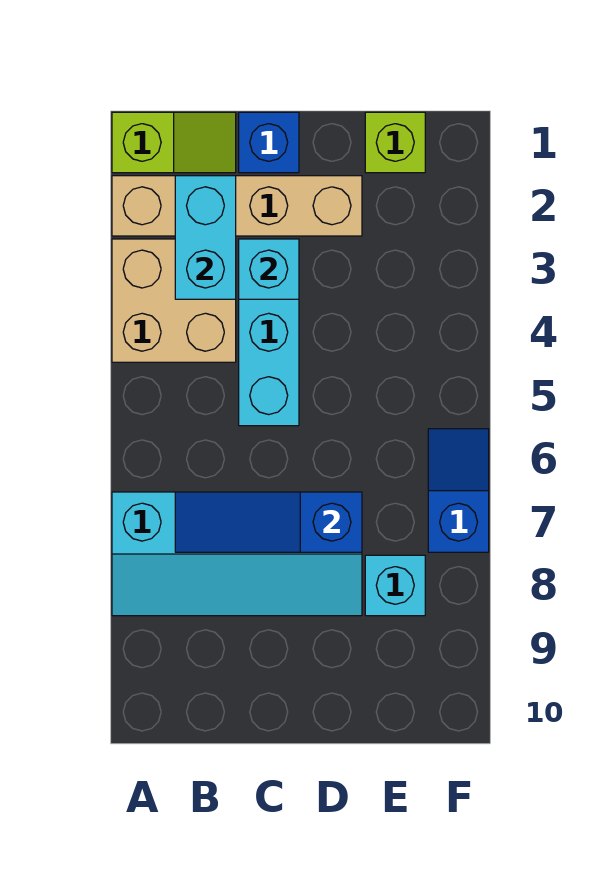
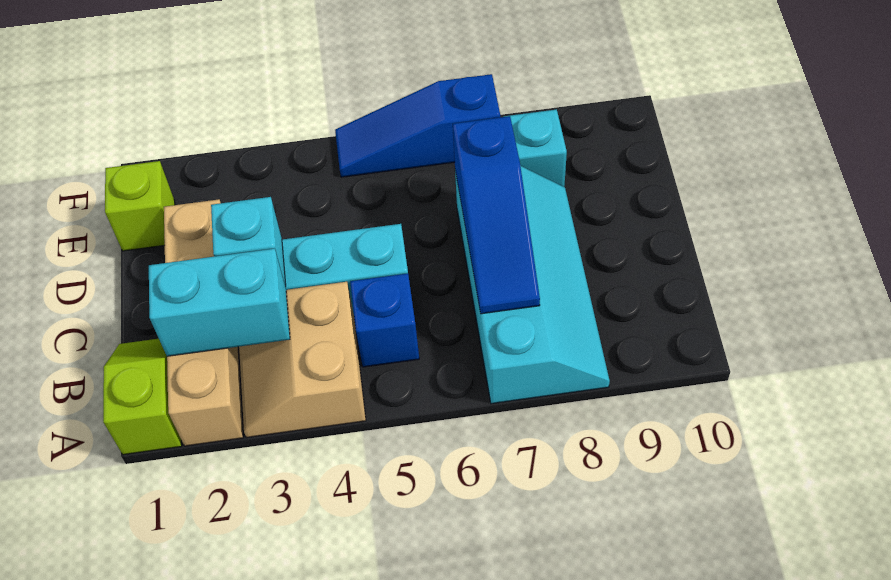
tan brick A3:B4 level 1 -> tan slope A3:B4 level 1 top 4
blue brick C1 level 1 -> blue brick B5 level 1
blue slope F6:F7 level 1 top 7 -> blue slope F5:F7 level 1 top 7

